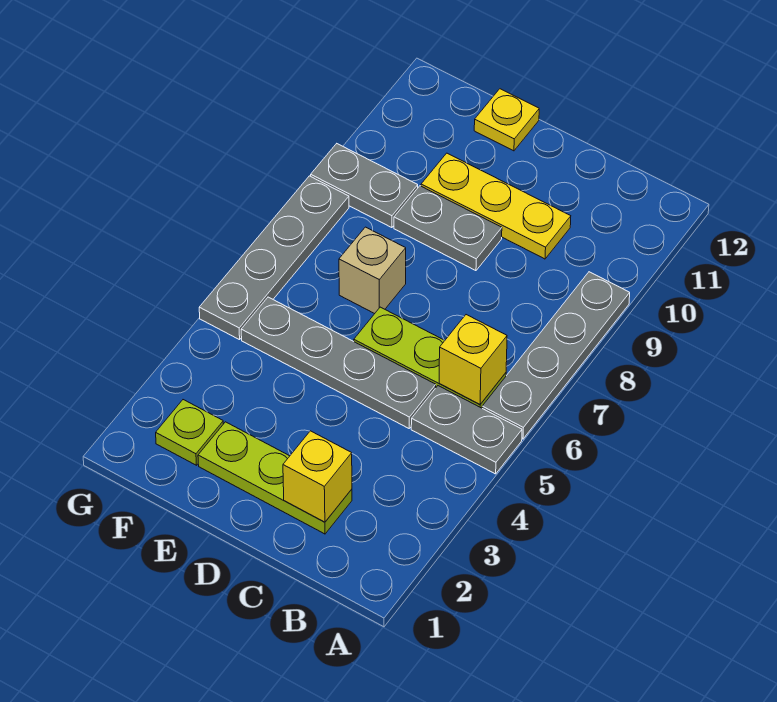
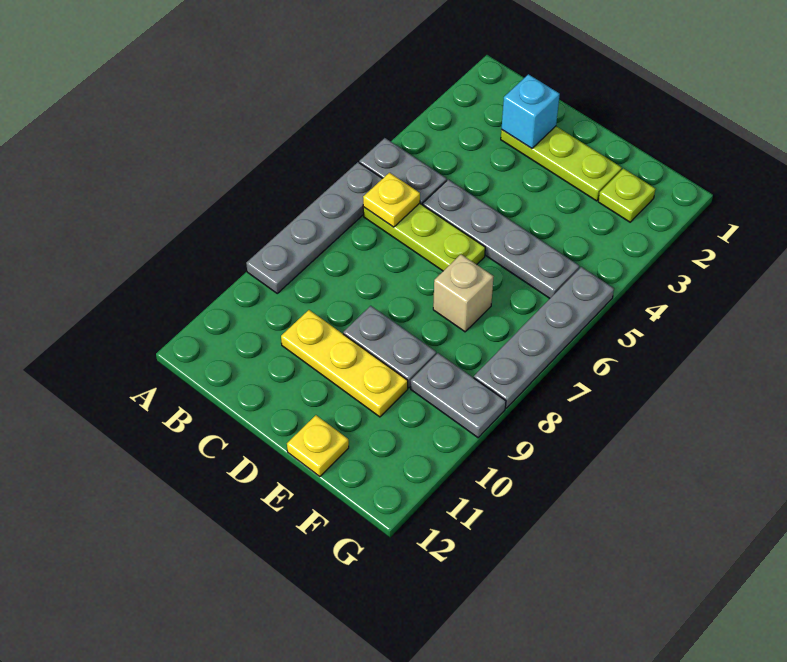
yellow brick B6 level 2 -> yellow plate B6 level 2
yellow brick C2 level 2 -> cyan brick C2 level 2

